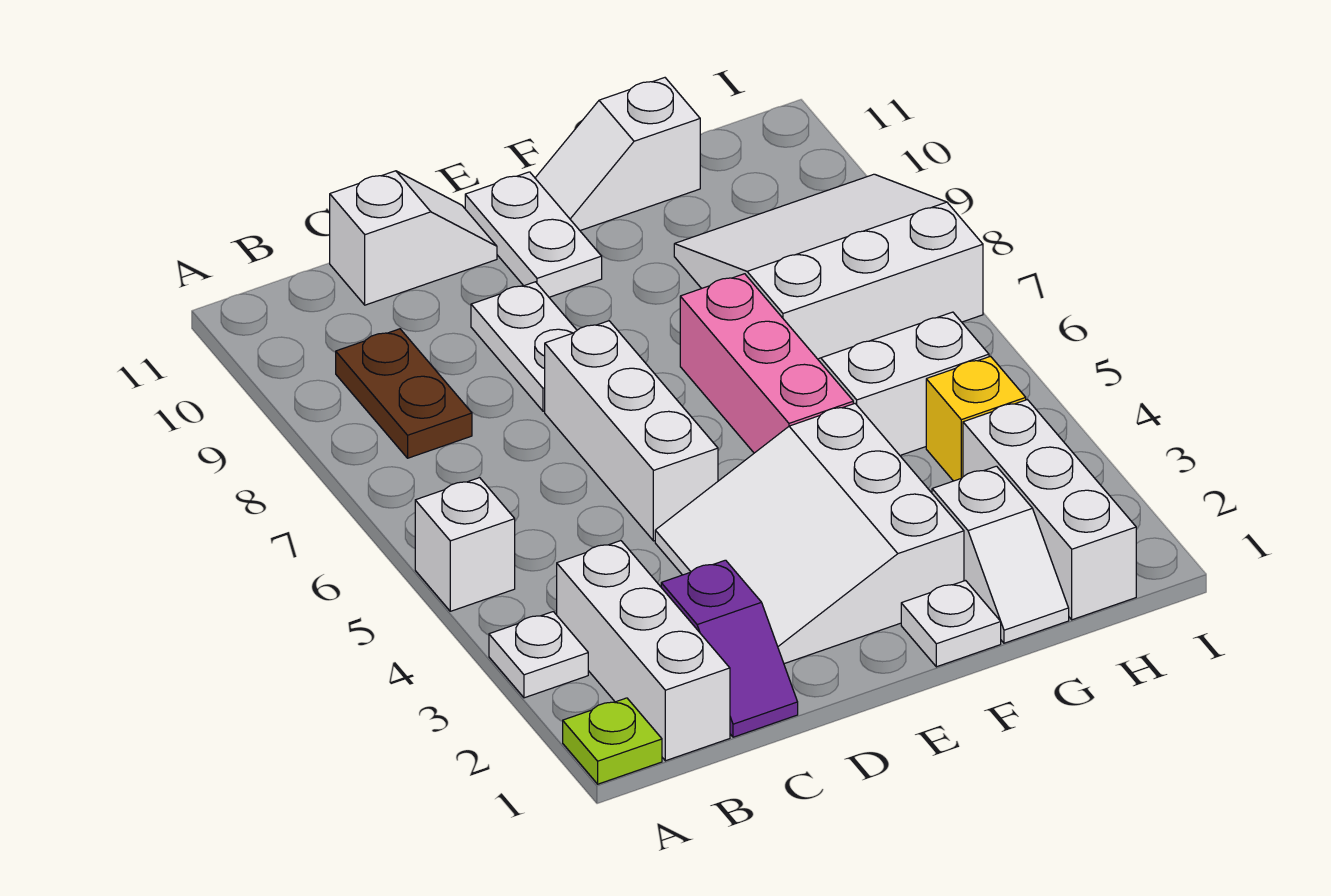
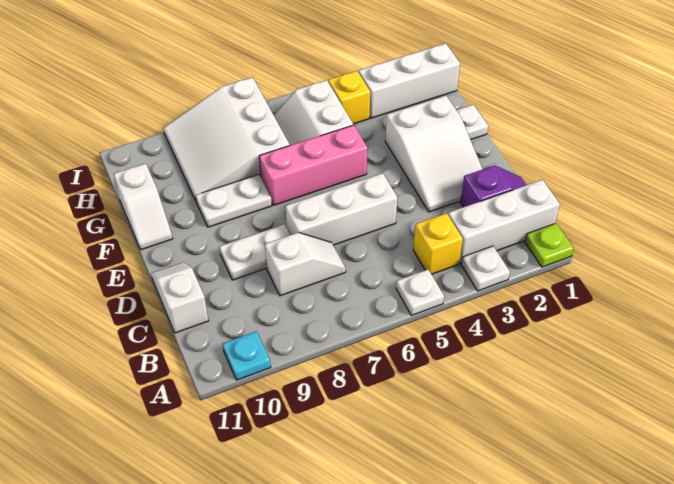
white brick A5 level 1 -> white plate A5 level 1
none -> cyan plate A10 level 1
none -> yellow brick B4 level 1
brown plate B8:B9 level 1 -> none
white slope D2:F4 level 1 top F -> white slope D2:F3 level 1 top F
white plate E10:E11 level 1 -> white plate F8:F9 level 1
white slope G1:G2 level 1 top 2 -> white slope C7:C8 level 1 top 8

